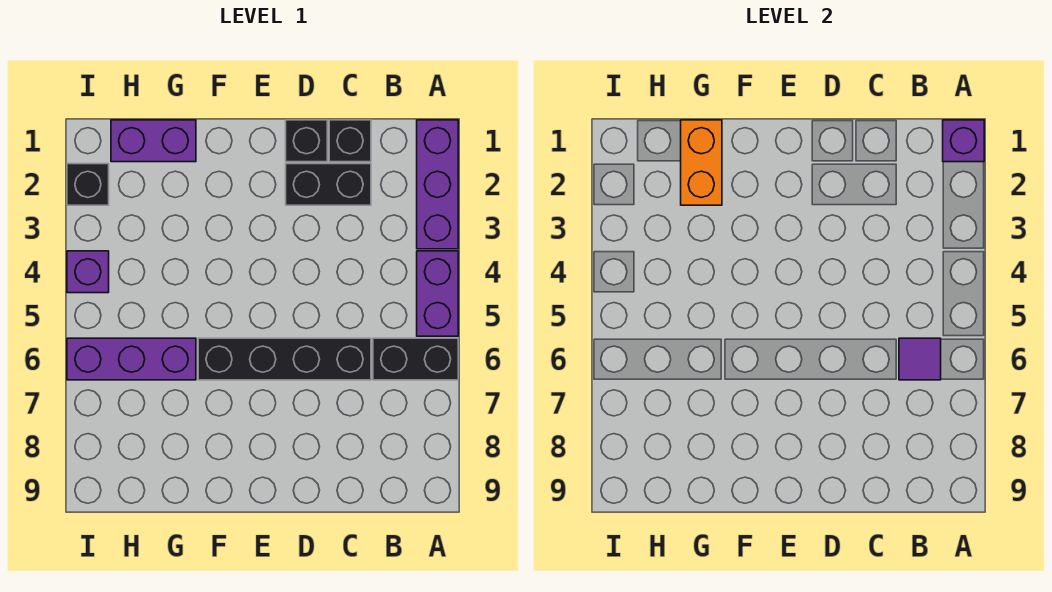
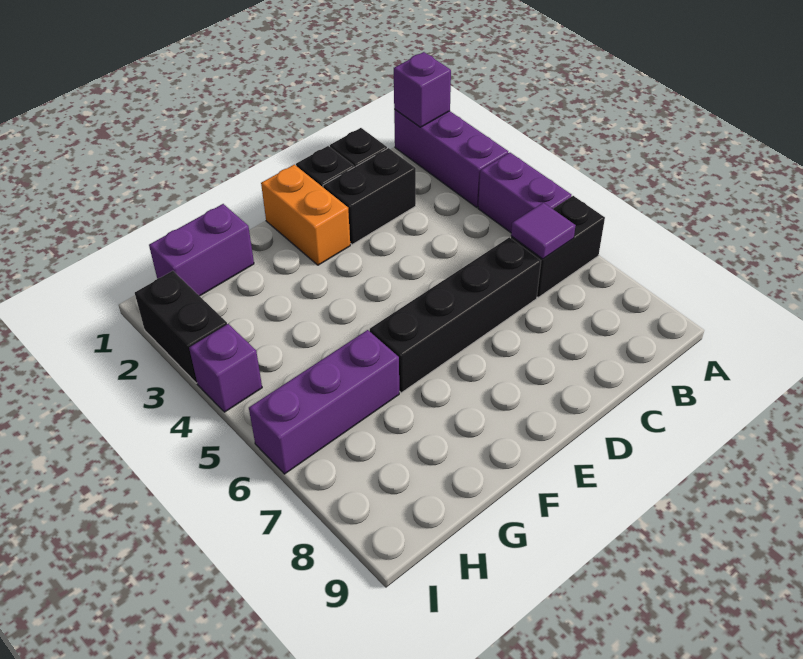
orange brick G1:G2 level 2 -> orange brick E1:E2 level 1
black brick I2 level 1 -> black brick I2:I3 level 1

